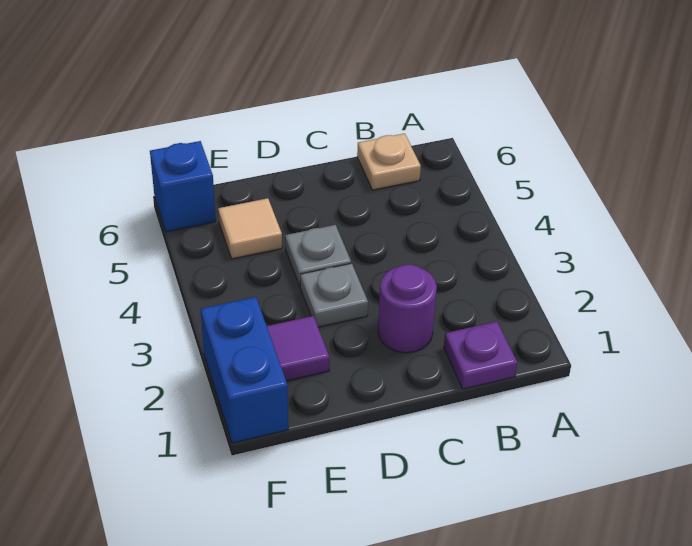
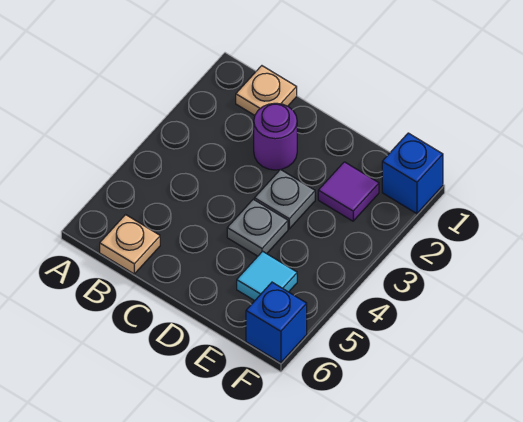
purple plate B1 level 1 -> tan plate B1 level 1
tan tile E5 level 1 -> cyan tile E5 level 1
blue brick F1:F2 level 1 -> blue brick F1 level 1

